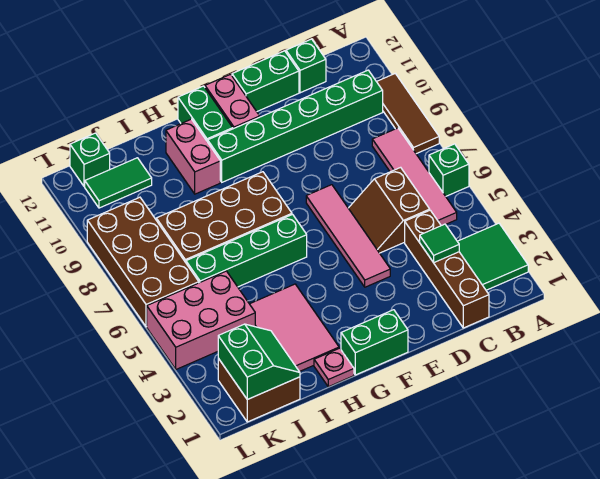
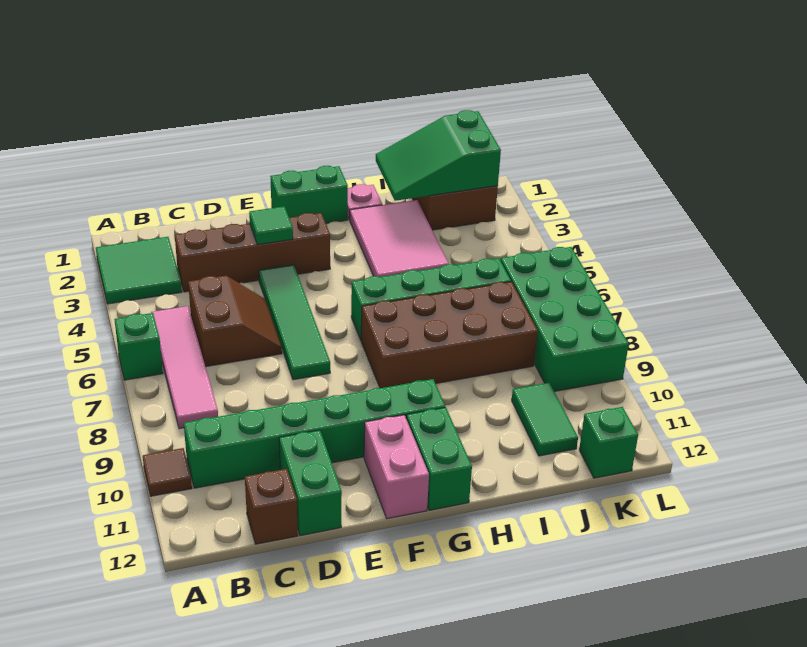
brown tile A8:A10 level 1 -> brown tile A10 level 1
brown brick C1:C4 level 1 -> brown brick C3:F3 level 1
green tile C3 level 2 -> green tile E3 level 2
green brick C12 level 1 -> brown brick C12 level 1
green brick D12:E12 level 1 -> green brick D11:D12 level 1
pink tile E4:E7 level 1 -> green tile E4:E7 level 1
pink brick H10:H11 level 1 -> none
green slope J1:K2 level 2 top K -> green slope I1:K2 level 2 top K
pink brick J4:L5 level 1 -> none
green tile J11:K11 level 1 -> green tile J10:J11 level 1
brown brick K6:L9 level 1 -> green brick K6:L9 level 1

